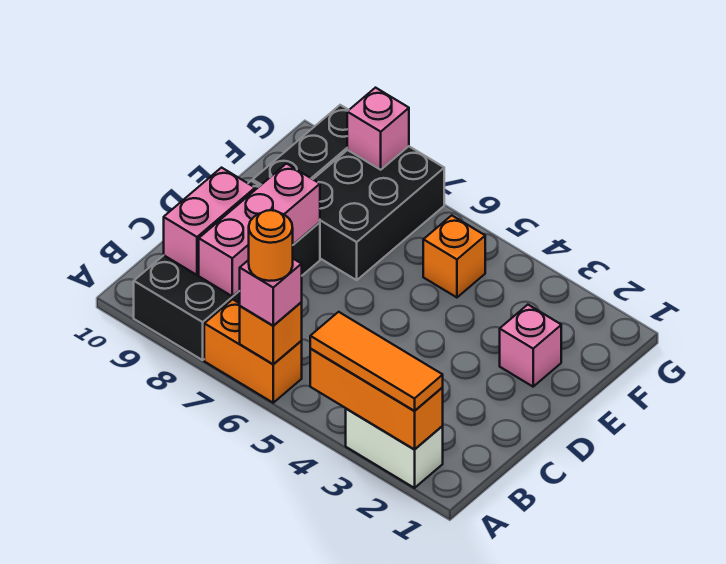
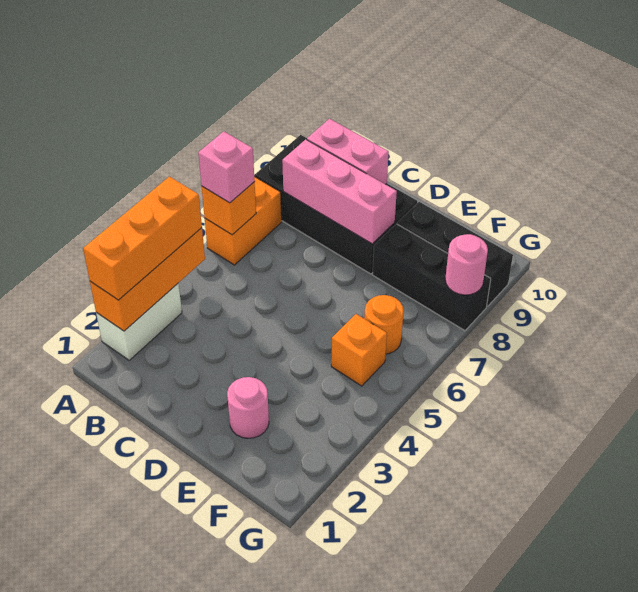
orange tile A2:A4 level 3 -> orange brick A2:A4 level 3
orange round brick A6 level 4 -> orange round brick F6 level 1
pink brick E2 level 1 -> pink round brick E2 level 1
black brick E7:G8 level 1 -> black brick E8:G8 level 1
pink brick G8 level 2 -> pink round brick G8 level 2

